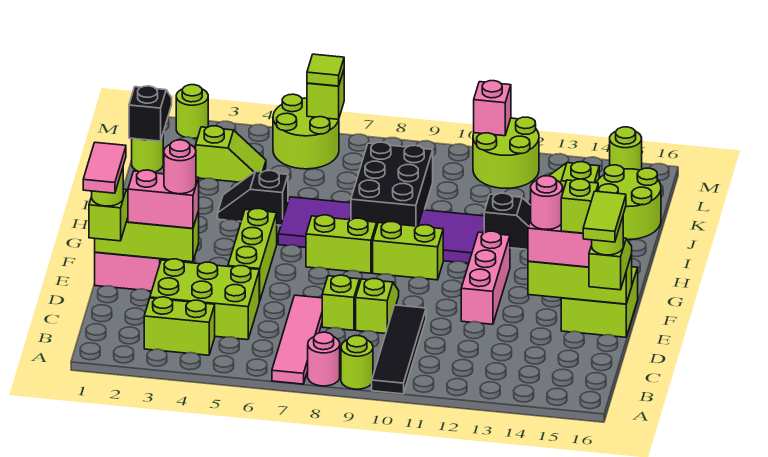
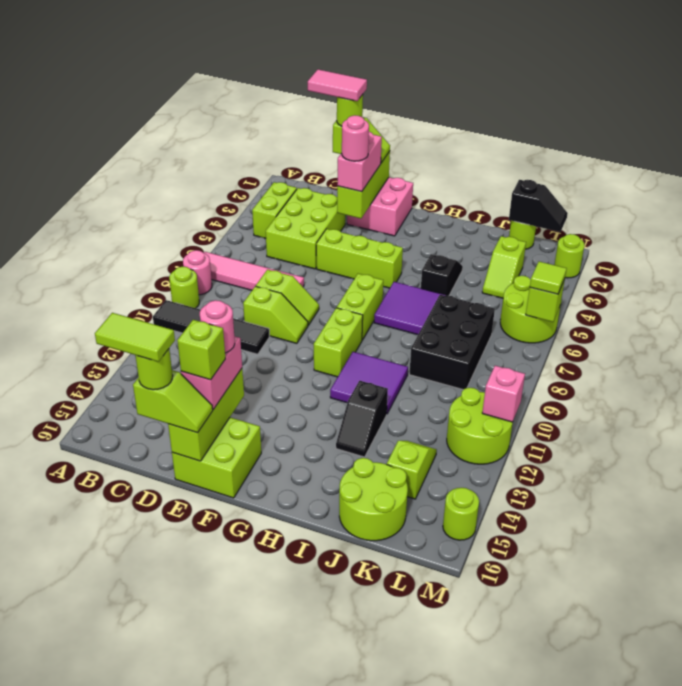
pink brick E12:G12 level 1 -> none
black brick I8:K9 level 1 -> black brick J7:K9 level 1

